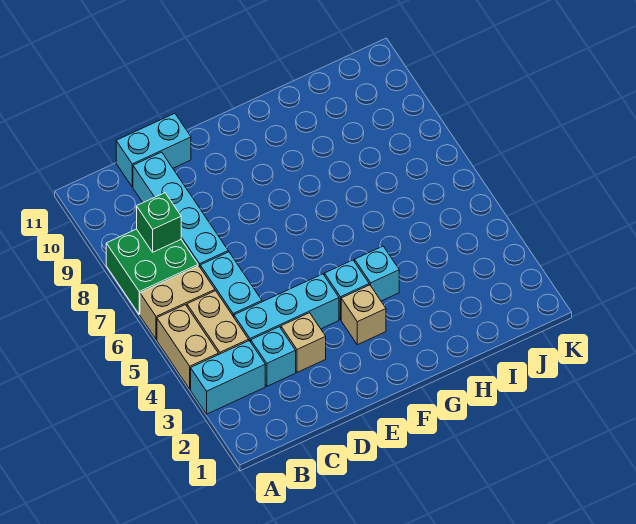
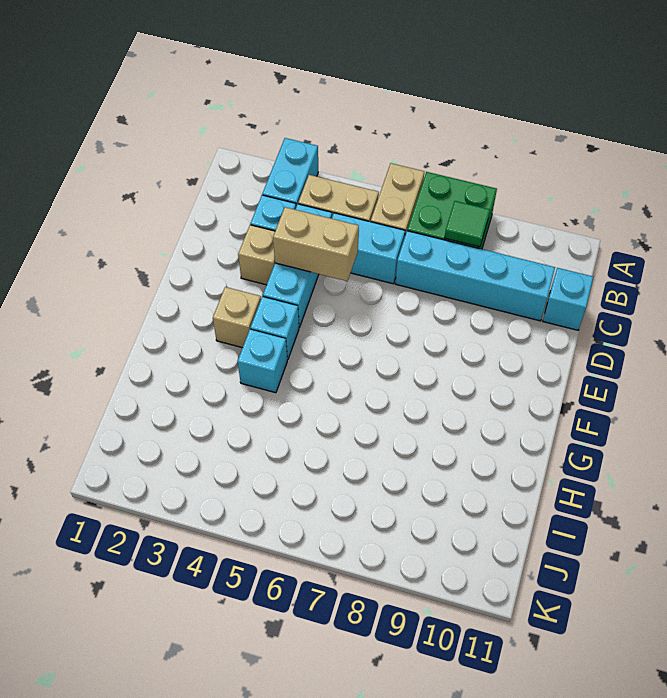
tan brick A4:A5 level 1 -> tan brick D4:D5 level 2
green brick B8 level 2 -> green tile B8 level 2
cyan brick C11:D11 level 1 -> cyan brick C11 level 1

